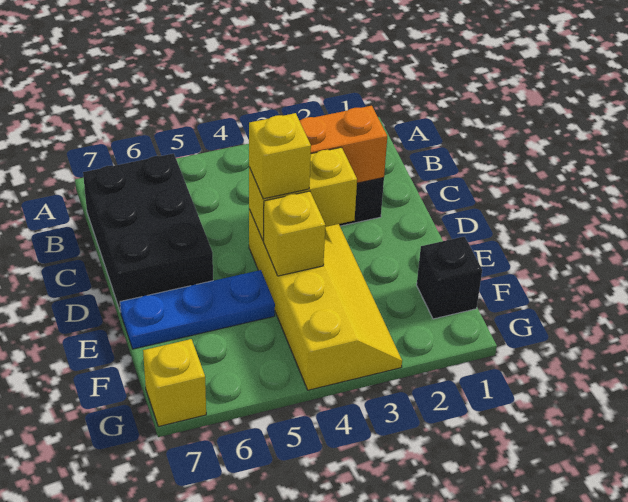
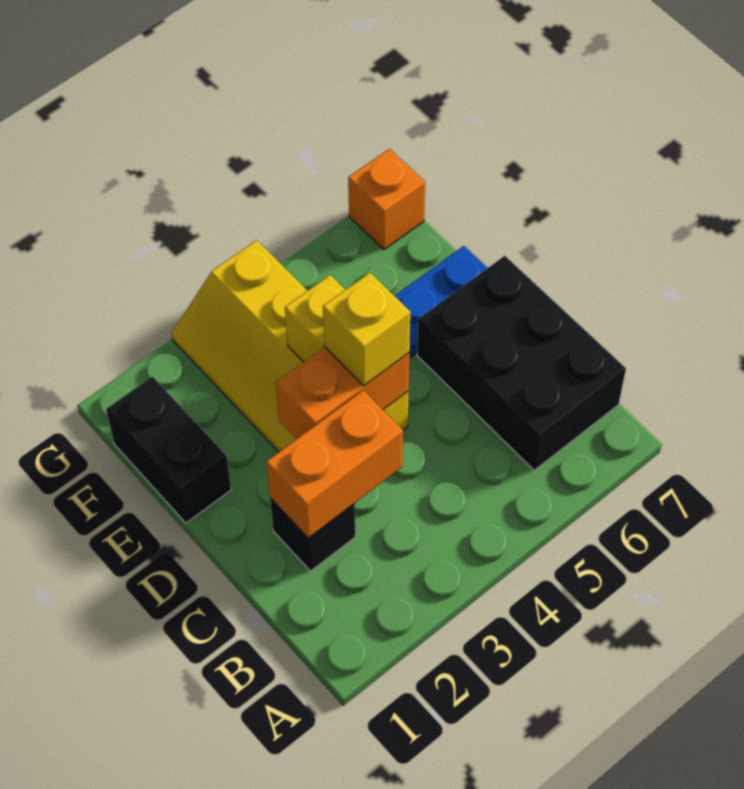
yellow brick D3:D4 level 2 -> orange brick D3:D4 level 2
black brick F1 level 1 -> black brick E1:F1 level 1
yellow brick G7 level 1 -> orange brick G7 level 1

